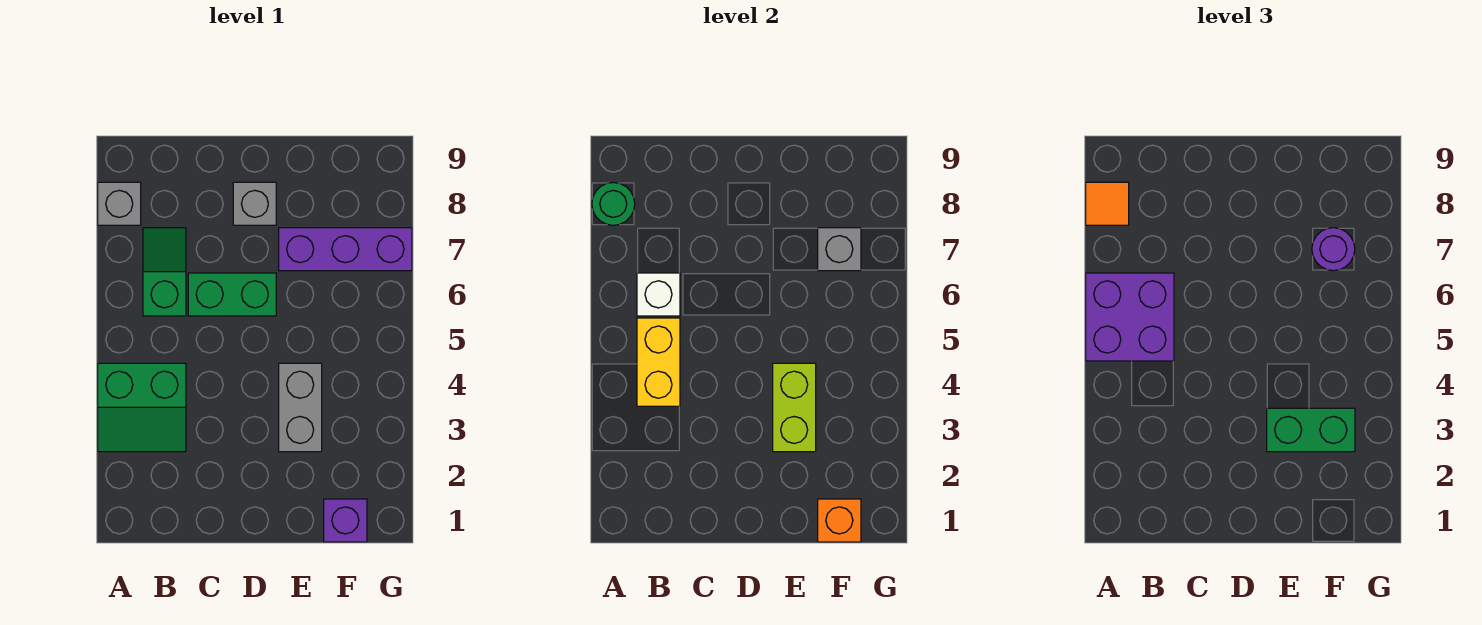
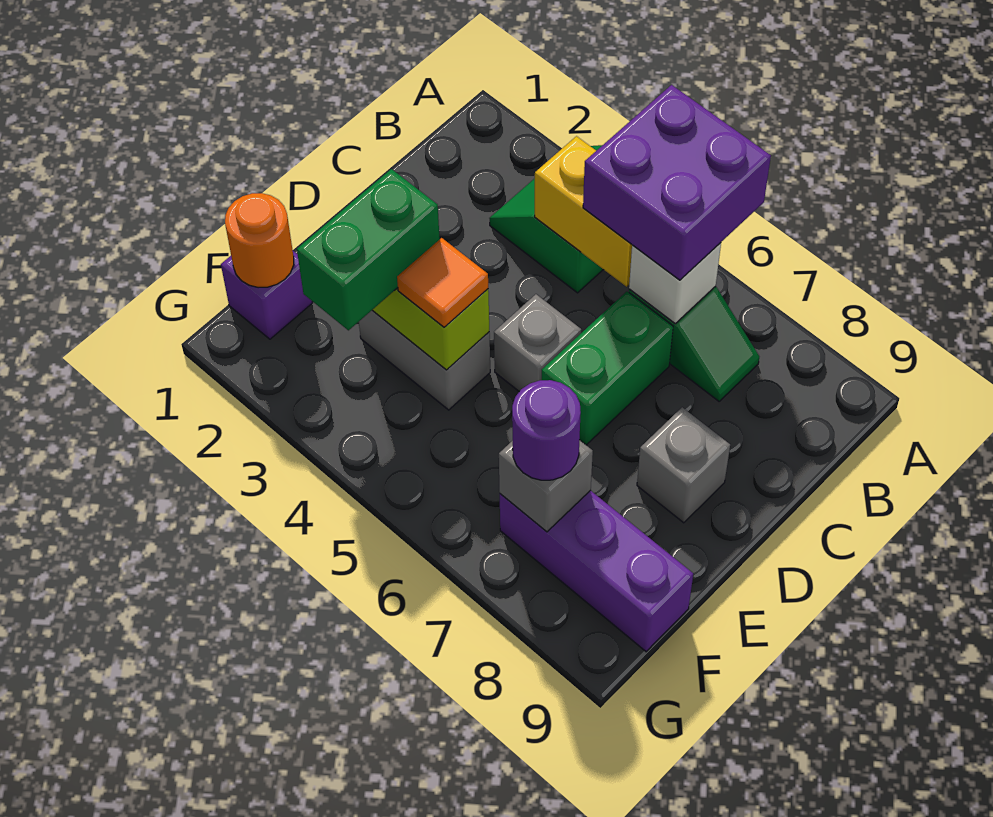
grey brick A8 level 1 -> grey brick D5 level 1
green round brick A8 level 2 -> none
orange tile A8 level 3 -> orange tile E4 level 3
purple brick E7:G7 level 1 -> purple brick F7:F9 level 1
orange brick F1 level 2 -> orange round brick F1 level 2

